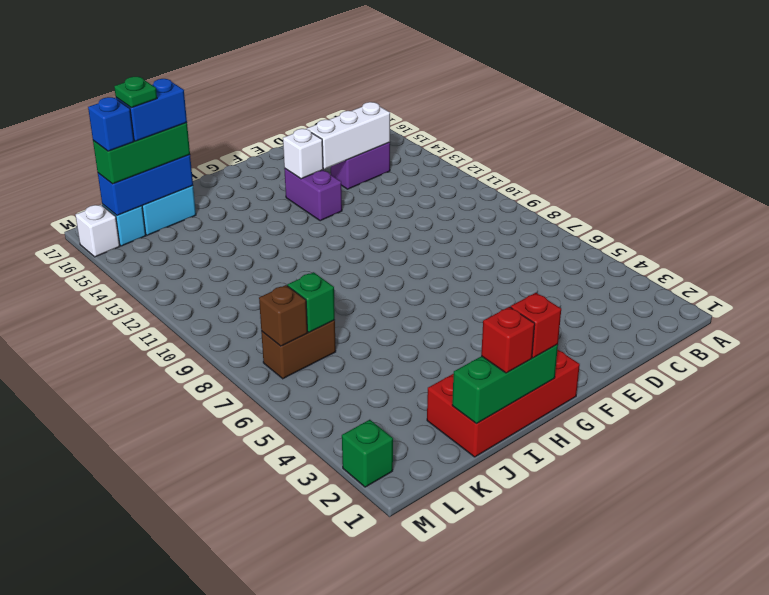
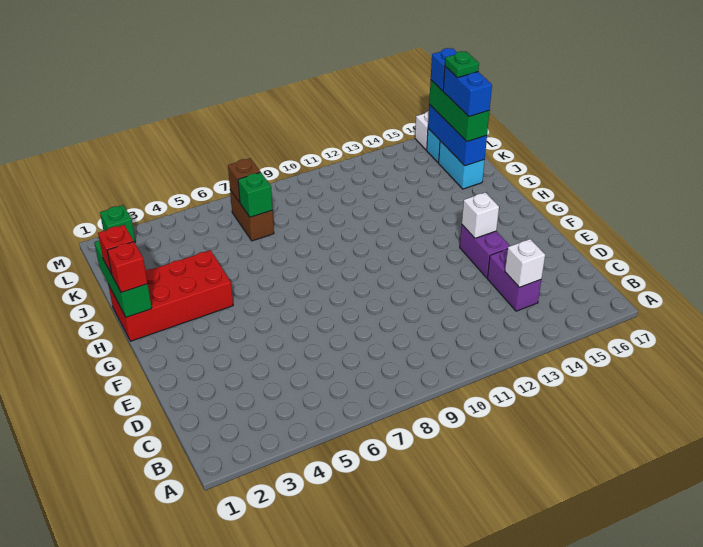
white brick C14:E14 level 2 -> white brick C14 level 2
purple brick F13:F14 level 1 -> purple brick E14:F14 level 1
red brick G1:J2 level 1 -> red brick H1:I4 level 1

